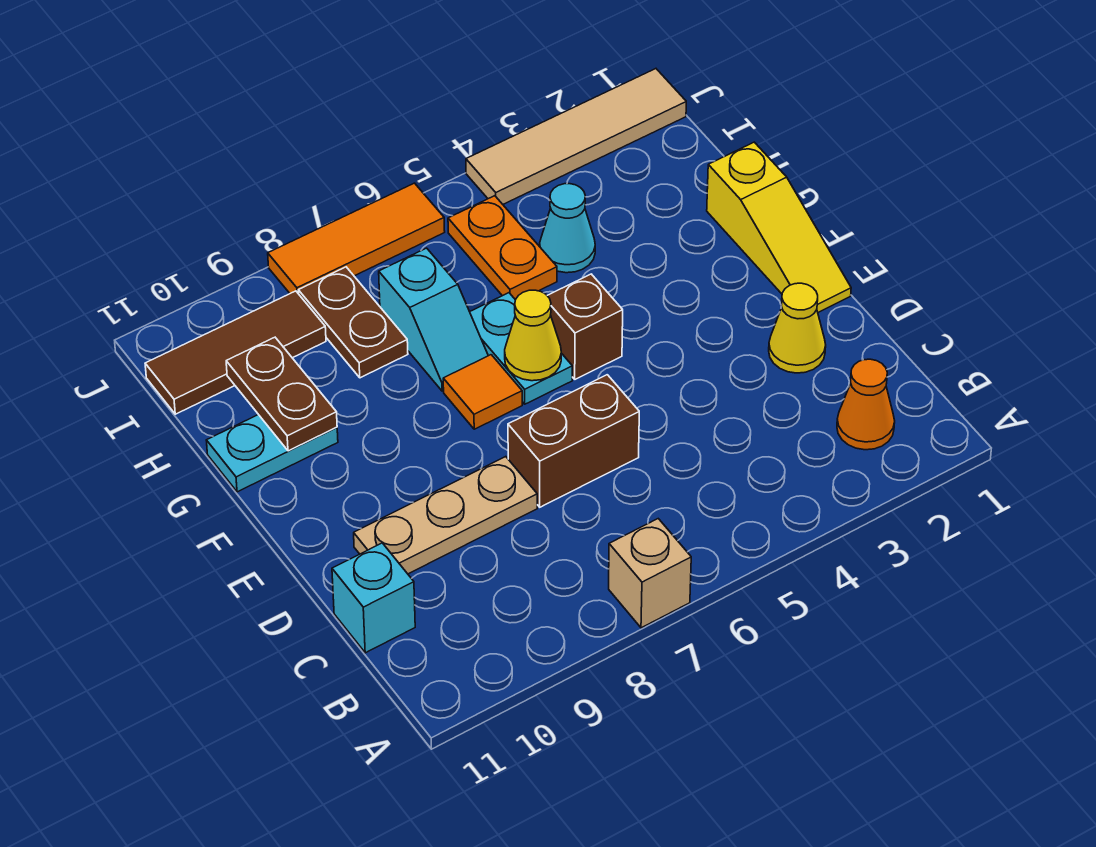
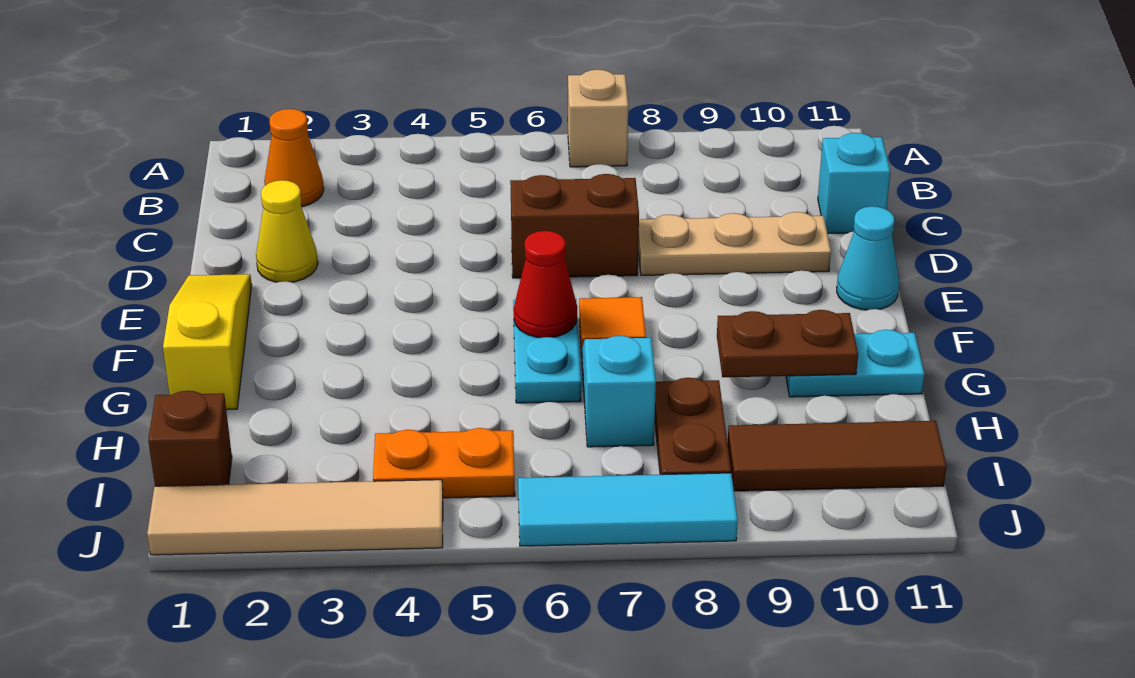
brown brick F5 level 1 -> brown brick I1 level 1
yellow cone F6 level 2 -> red cone F6 level 2
brown plate G10:H10 level 2 -> brown plate G9:G10 level 2
cyan cone H4 level 1 -> cyan cone E11 level 1
orange plate H5:I5 level 1 -> orange plate I4:I5 level 1
orange tile J6:J8 level 1 -> cyan tile J6:J8 level 1

